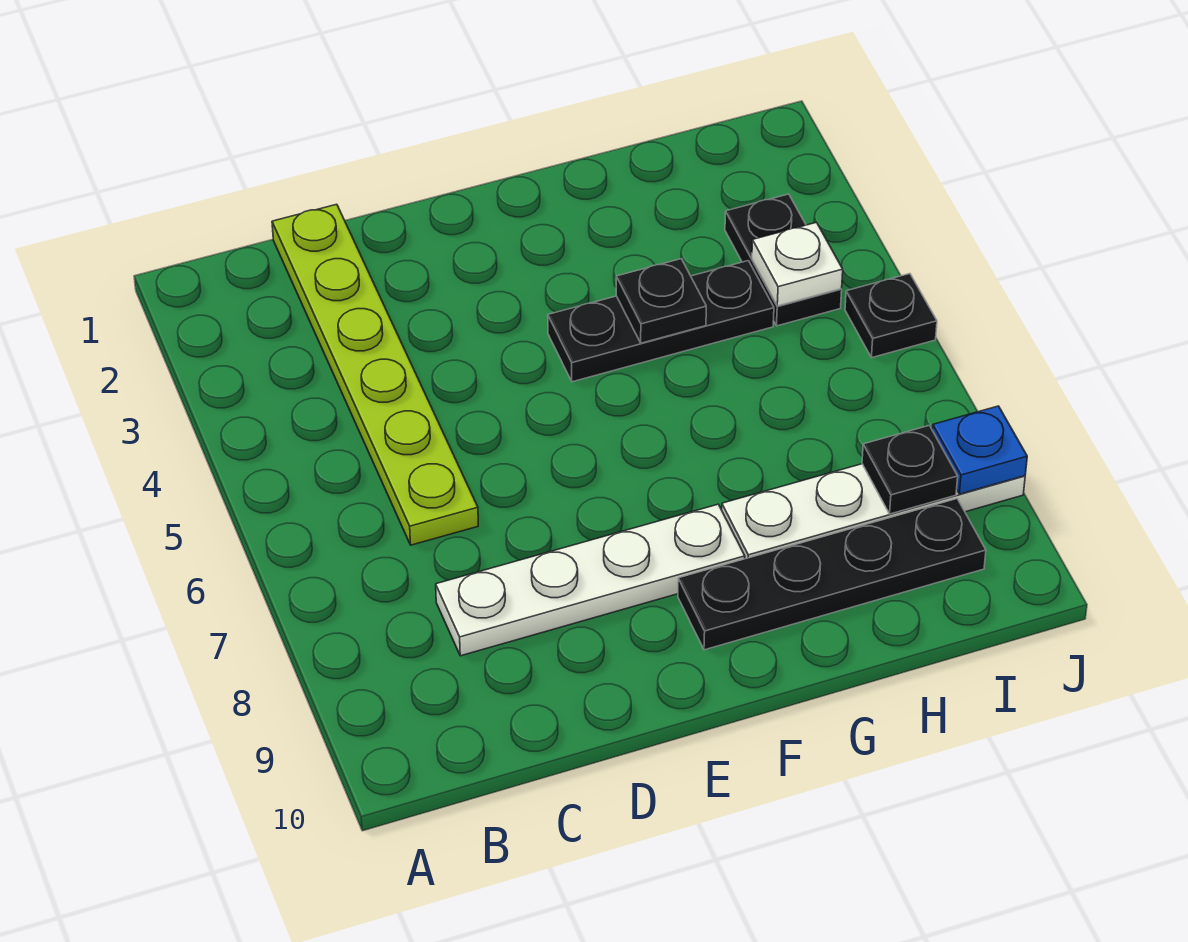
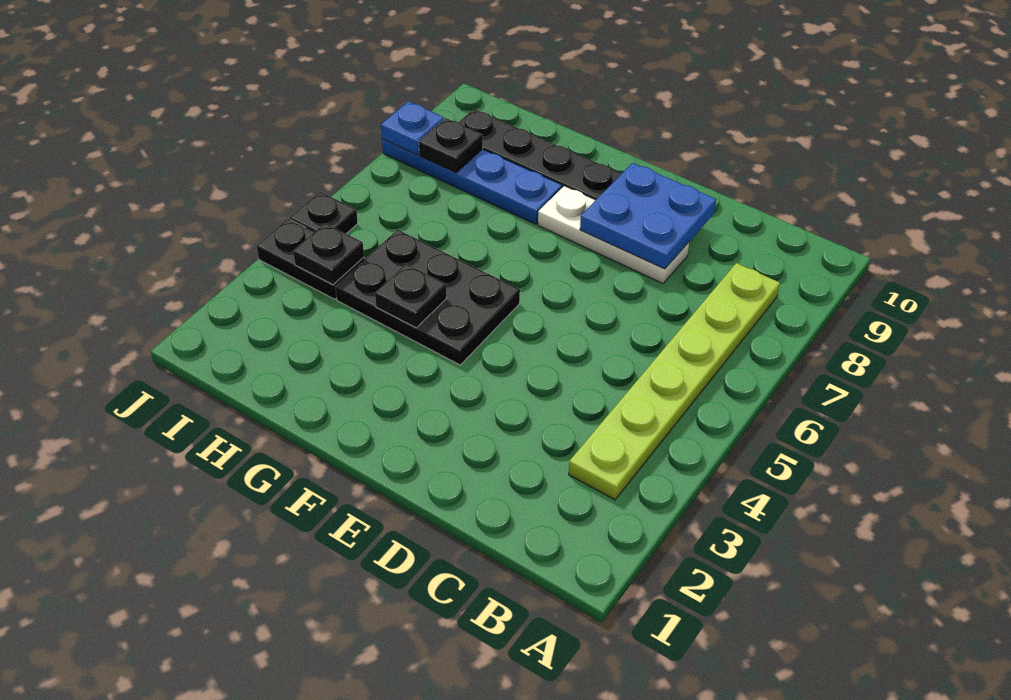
lime plate C1:C6 level 1 -> lime plate B3:B8 level 1
white plate C8:F8 level 1 -> white plate D8:F8 level 1
none -> blue plate D8:E9 level 2
black plate F4:H4 level 1 -> black plate F4:H5 level 1
white plate G8:J8 level 1 -> blue plate G8:J8 level 1
black plate I3:I4 level 1 -> black plate I4:J4 level 1
white plate I4 level 2 -> black plate I4 level 2

